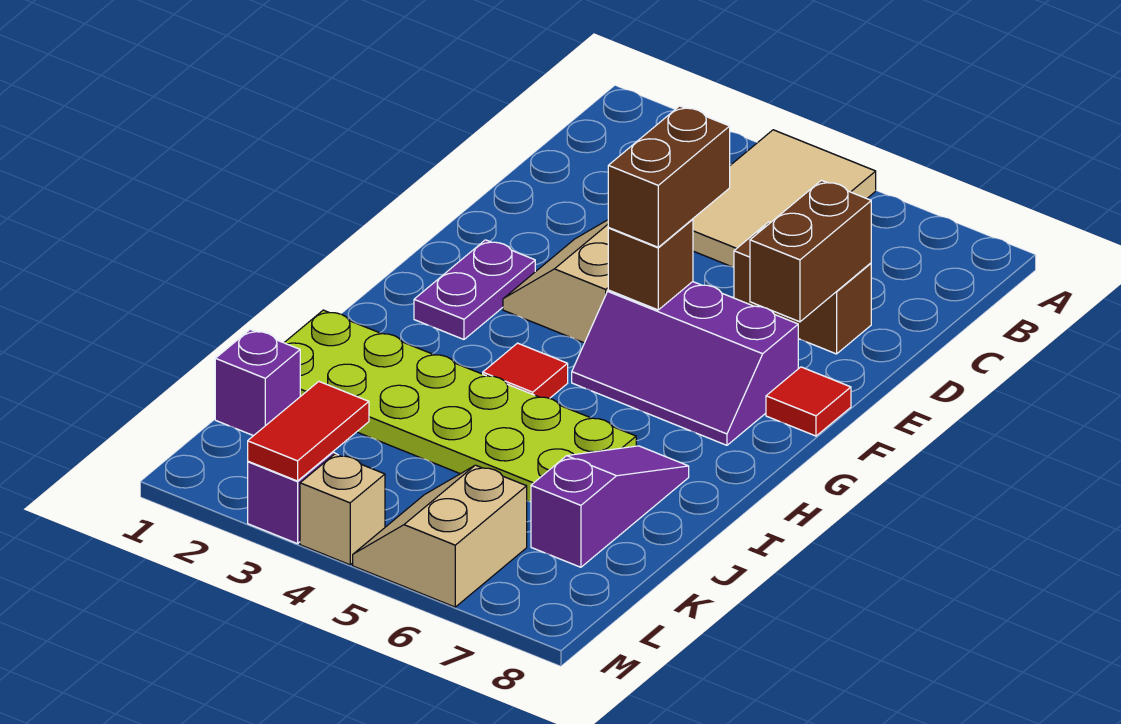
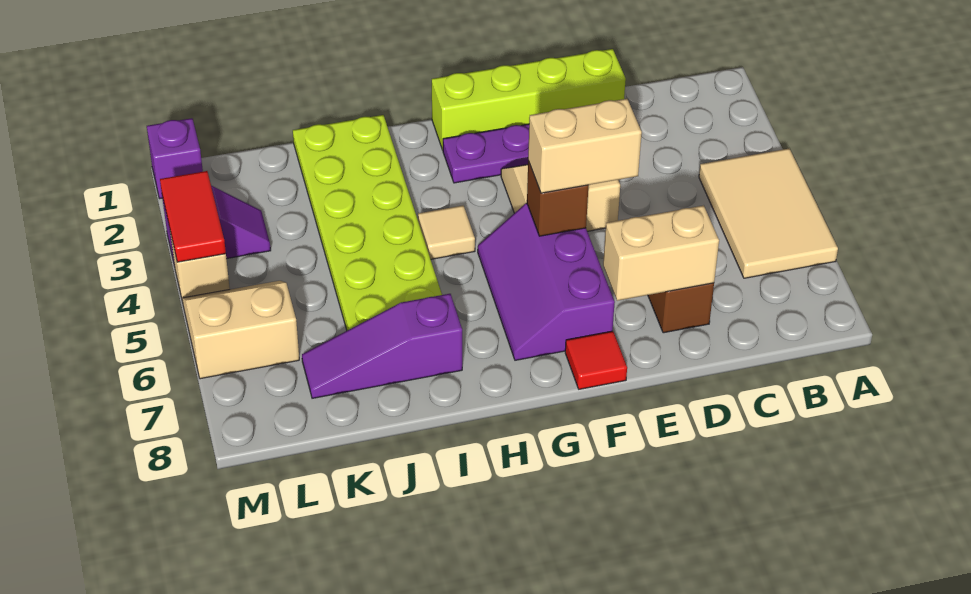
tan tile A4:C5 level 1 -> tan tile A4:B6 level 1
none -> lime brick D1:G1 level 1
brown brick D7:E7 level 2 -> tan brick D7:E7 level 2
brown brick E5:F5 level 3 -> tan brick E5:F5 level 3
red tile H4 level 1 -> tan tile H4 level 1
purple slope I7:K7 level 1 top K -> purple slope I7:K7 level 1 top I
purple brick K1 level 1 -> purple brick M1 level 1
red tile L3:M3 level 2 -> red tile M3:M4 level 2

